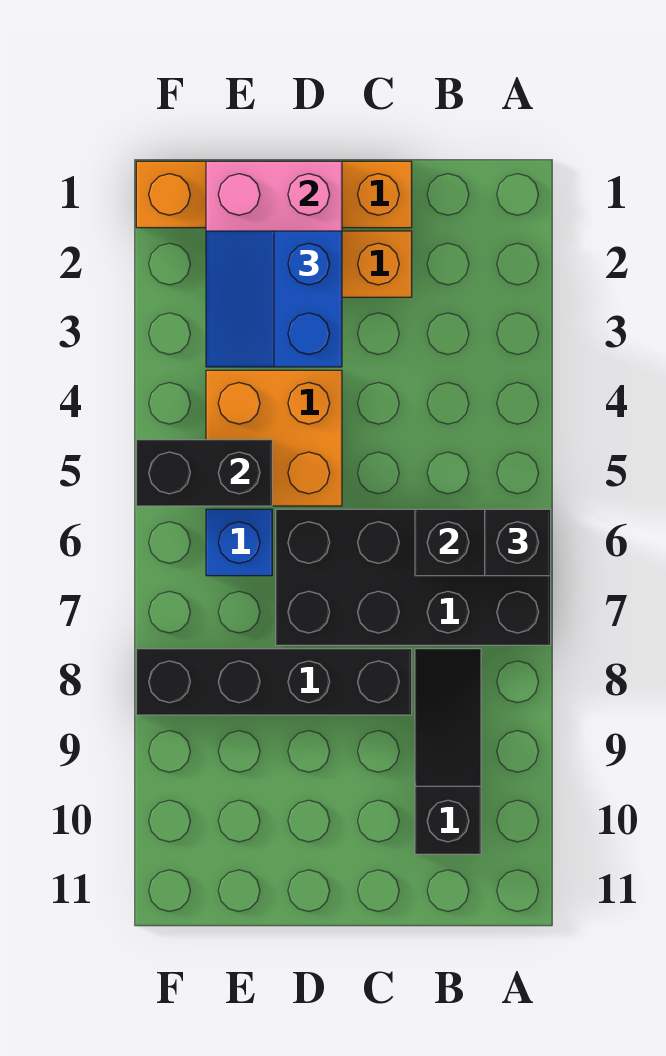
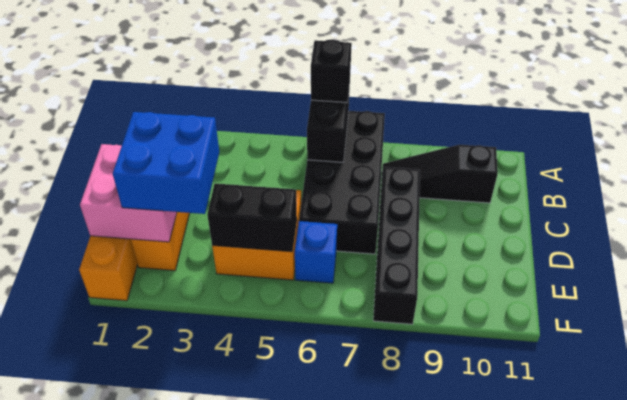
blue slope D2:E3 level 3 top D -> blue brick D2:E3 level 3
black brick E5:F5 level 2 -> black brick E4:E5 level 2

